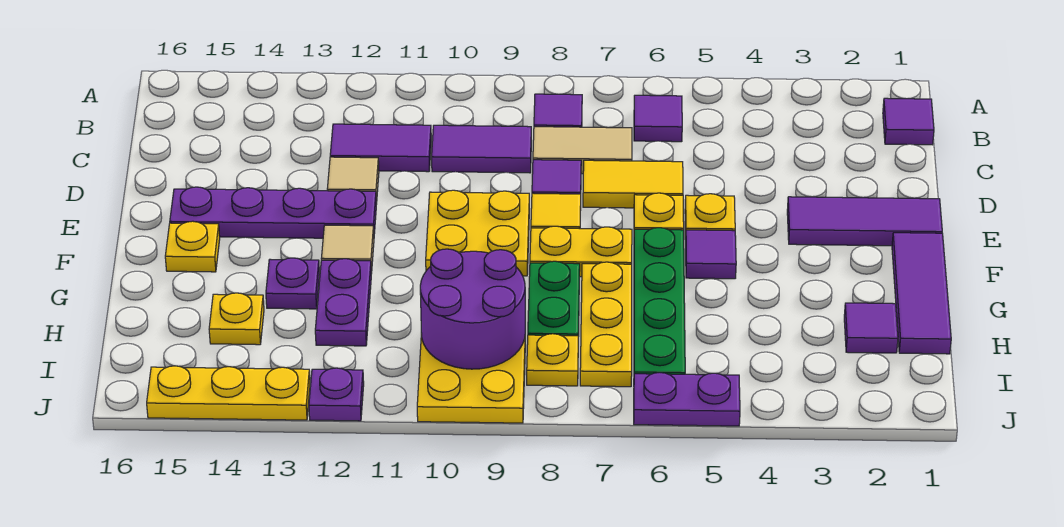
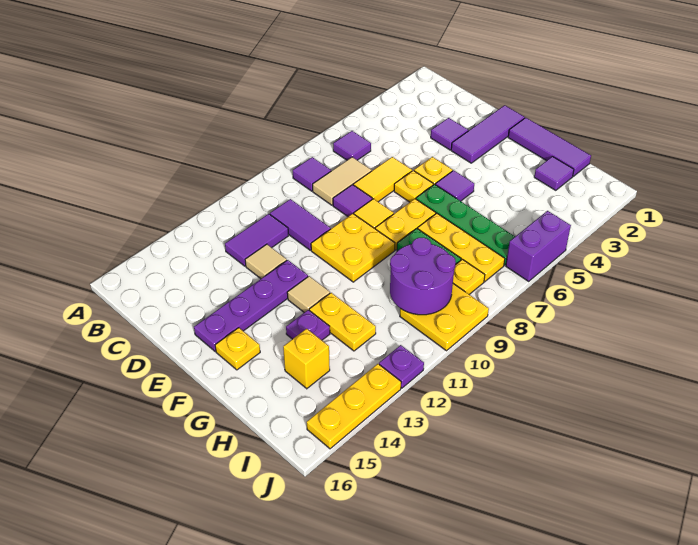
purple tile B1 level 1 -> purple tile D3 level 1
purple tile C9:C10 level 1 -> purple tile C10:D10 level 1
purple plate G12:H12 level 1 -> yellow plate G12:H12 level 1
yellow plate H14 level 1 -> yellow brick H14 level 1
purple plate J5:J6 level 1 -> purple brick J5:J6 level 1

